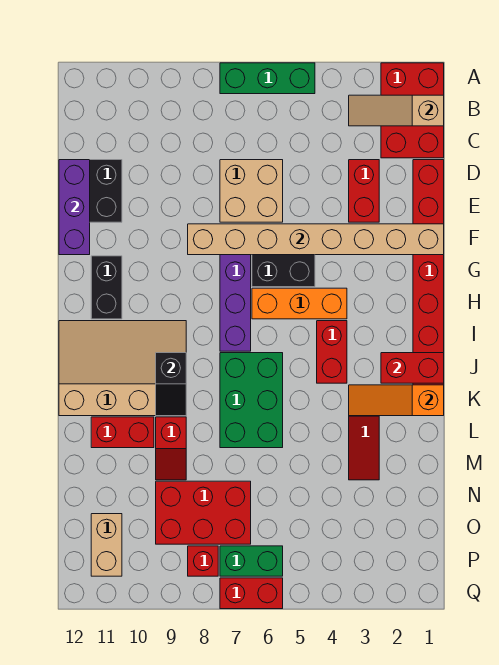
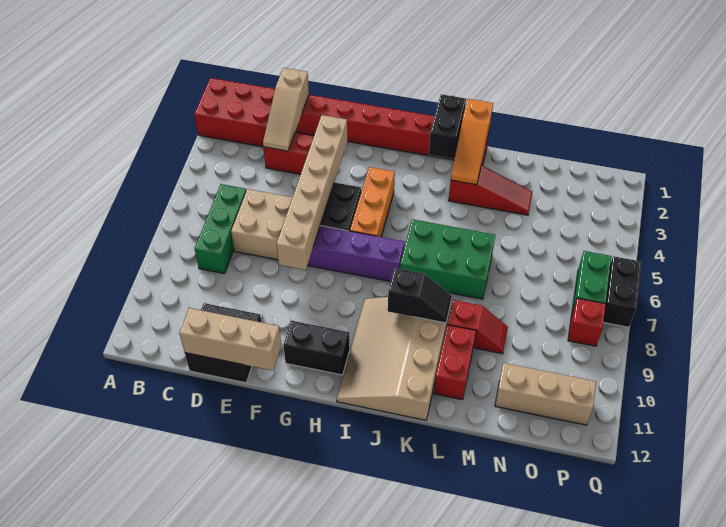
green brick A5:A7 level 1 -> green brick C6:C8 level 1
tan slope B1:B3 level 2 top 1 -> tan slope D1:D3 level 2 top 1
purple brick D12:F12 level 2 -> tan brick D12:F12 level 2
tan brick F1:F8 level 2 -> tan brick F3:F8 level 2
red brick I4:J4 level 1 -> none
red brick J1:J2 level 2 -> black brick J1:J2 level 2
red brick N7:O9 level 1 -> none
tan brick O11:P11 level 1 -> tan brick N11:P11 level 1
red brick Q6:Q7 level 1 -> black brick Q6:Q7 level 1

